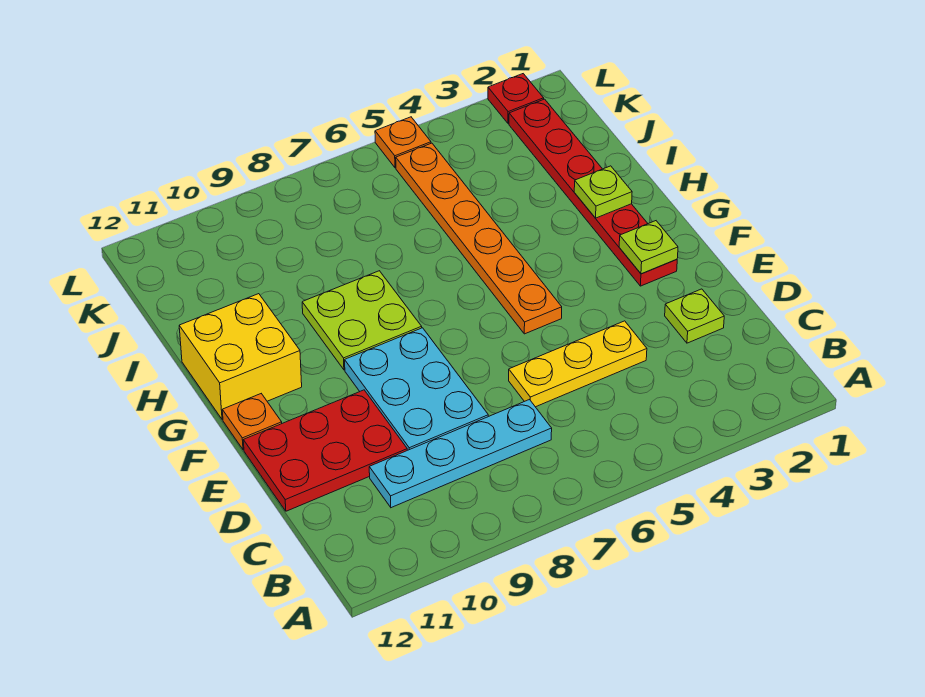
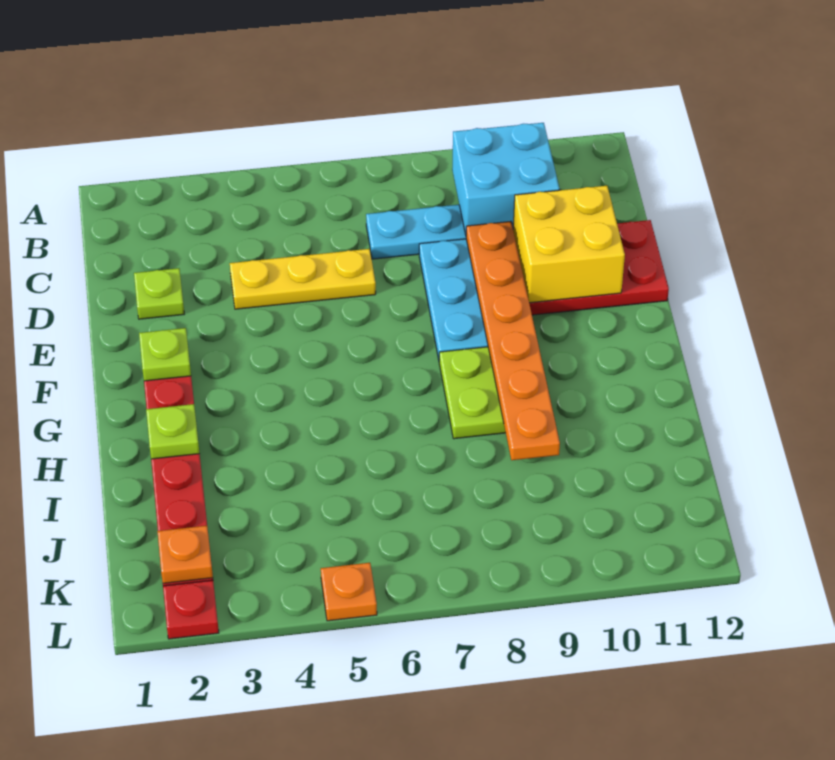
none -> cyan brick B9:C10 level 2
orange plate F5:K5 level 1 -> orange plate D9:I9 level 2
orange plate F12 level 1 -> orange plate K2 level 2
yellow brick G11:H12 level 1 -> yellow brick D10:E11 level 2

